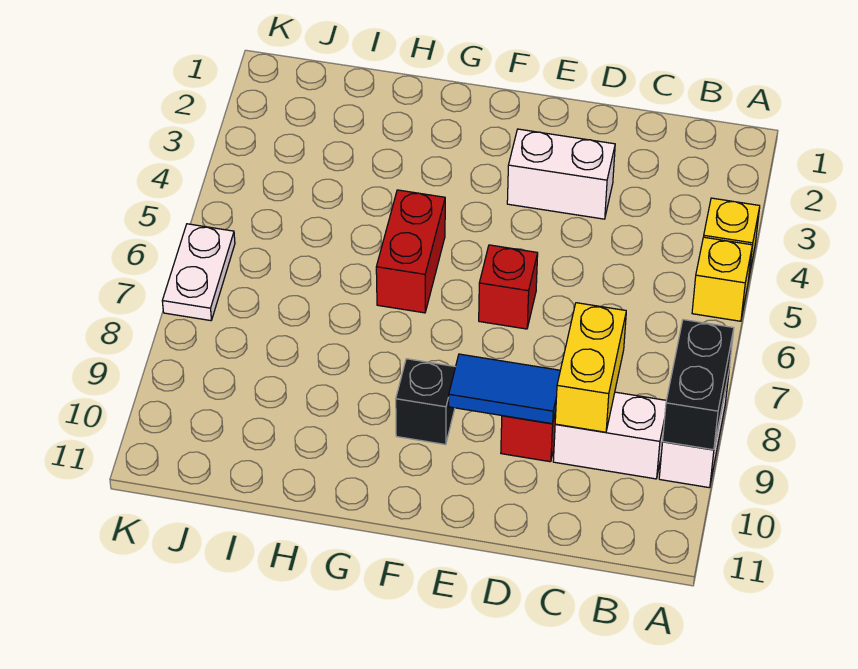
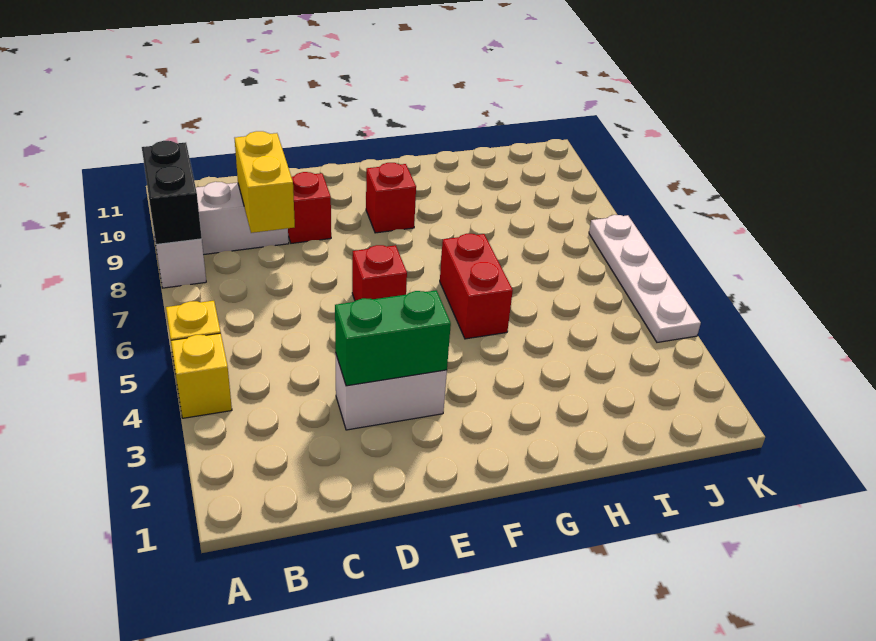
none -> green brick D3:E3 level 2
blue tile D9:E9 level 2 -> none
black brick F9 level 1 -> red brick F9 level 1
white plate K6:K7 level 1 -> white plate K4:K7 level 1

